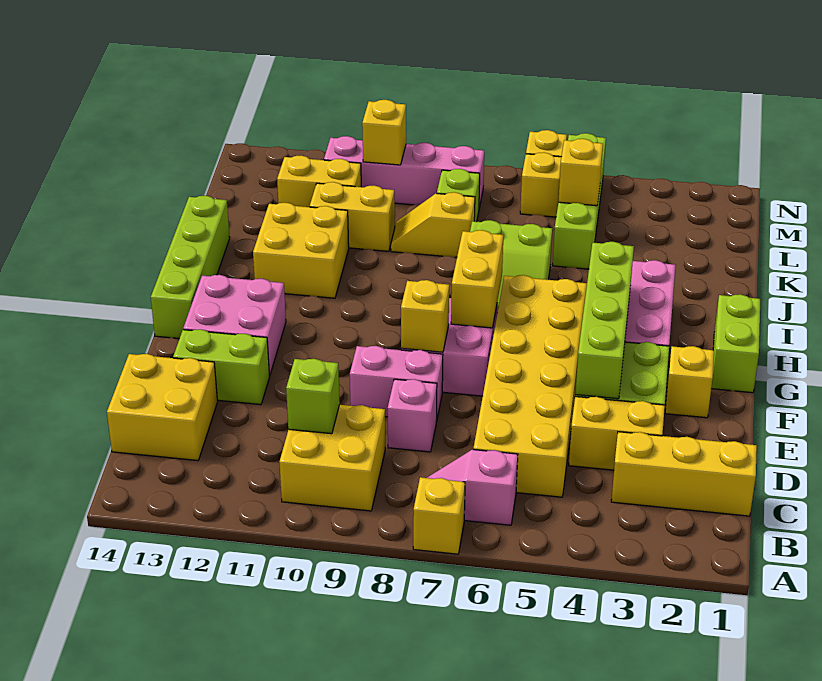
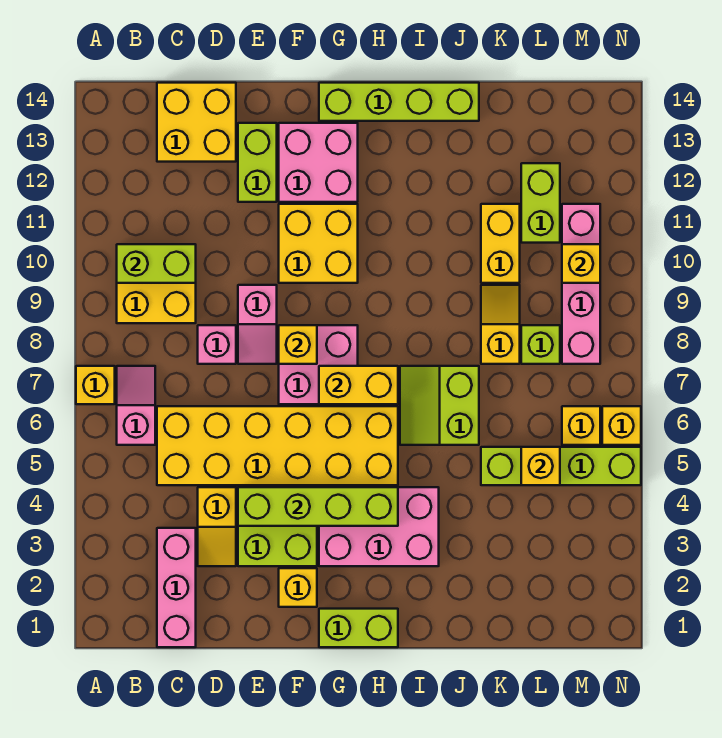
yellow brick C1:C3 level 1 -> pink brick C1:C3 level 1
lime brick C10 level 2 -> lime brick B10:C10 level 2
yellow brick D3:D4 level 1 -> yellow slope D3:D4 level 1 top 4
pink brick E8:E9 level 1 -> pink slope E8:E9 level 1 top 9
yellow brick I11:J12 level 1 -> yellow brick F10:G11 level 1
yellow brick L11:L12 level 1 -> lime brick L11:L12 level 1

